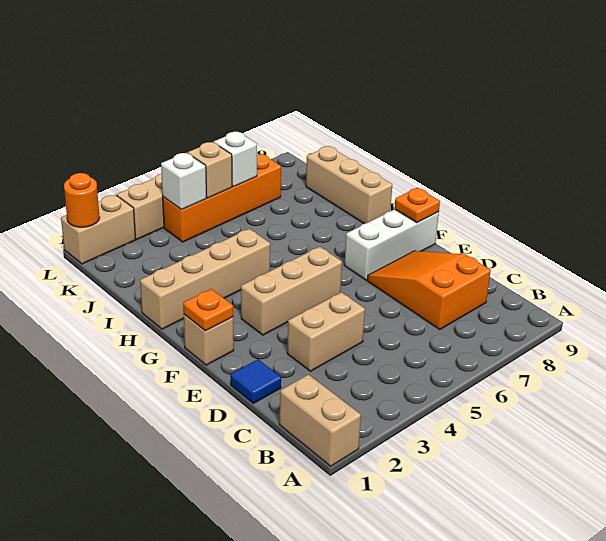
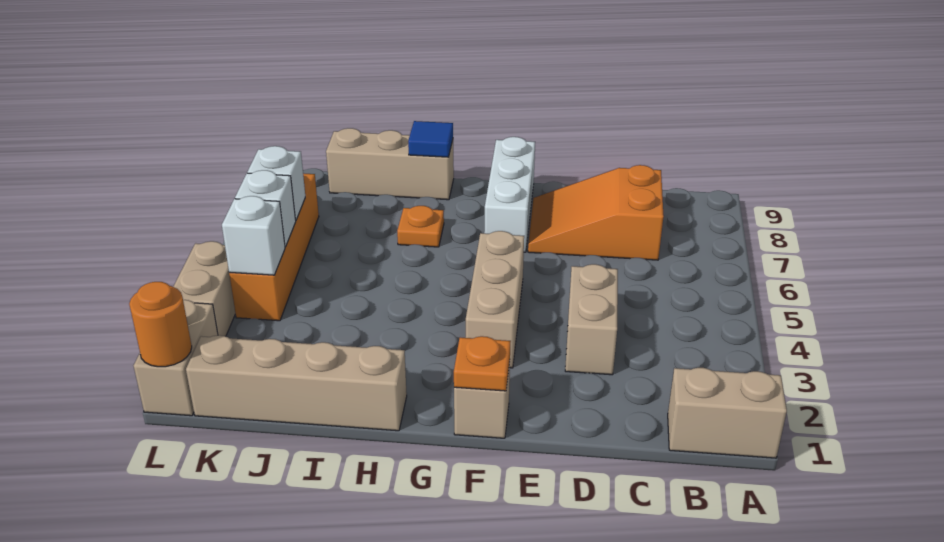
blue tile D1 level 1 -> blue tile H9 level 2
orange plate F9 level 2 -> orange plate H7 level 1
tan brick H1:H4 level 1 -> tan brick H1:K1 level 1
tan brick K5 level 2 -> white brick K5 level 2

